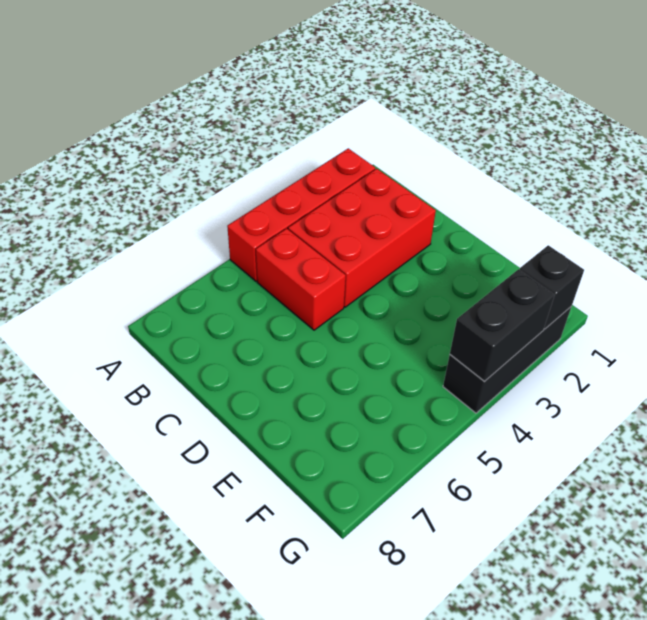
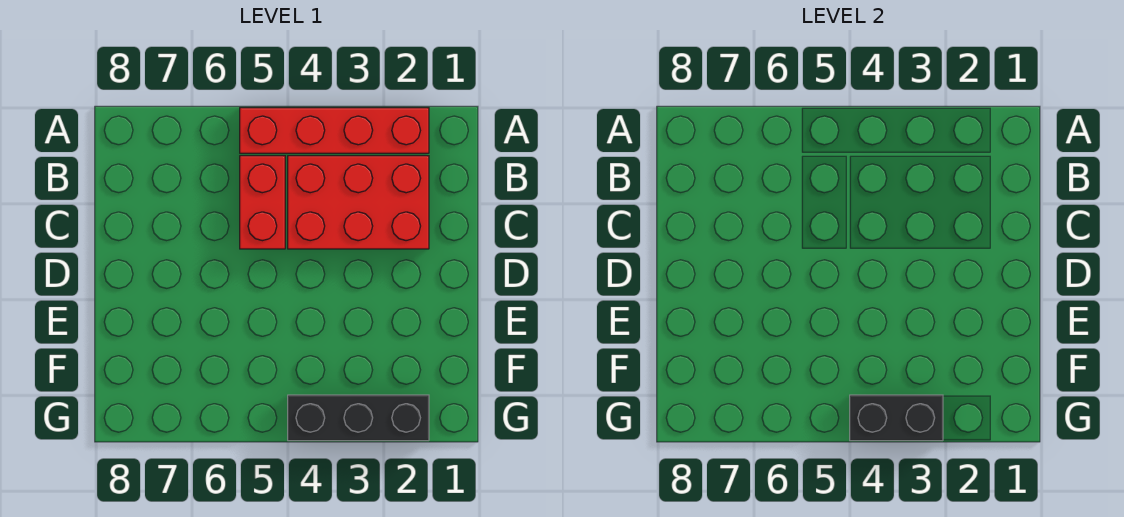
black brick G2 level 2 -> none

